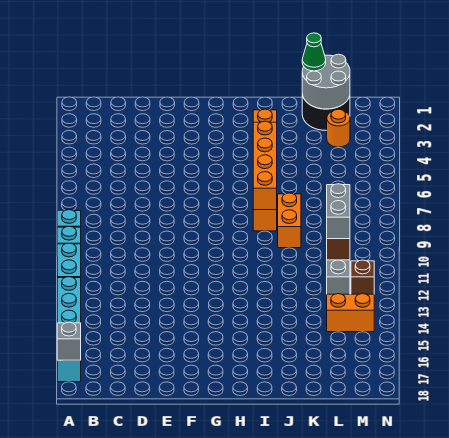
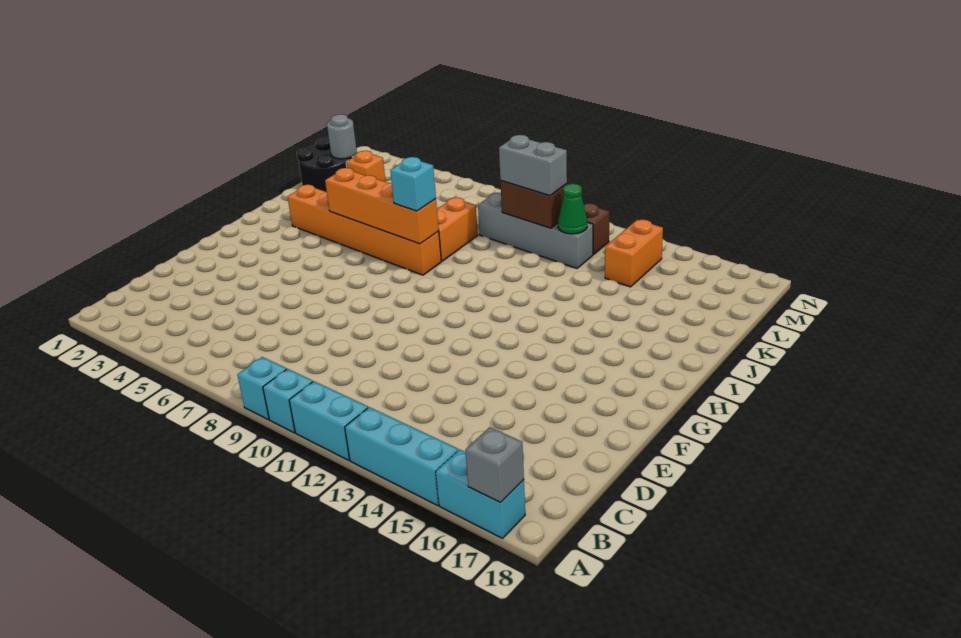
none -> cyan brick I8 level 3
orange brick J8:J9 level 1 -> orange brick J8:K8 level 1
grey round brick K1:L2 level 2 -> grey round brick L2 level 2
green cone K1 level 3 -> green cone L12 level 2
orange round brick L3 level 1 -> orange brick L3 level 1

